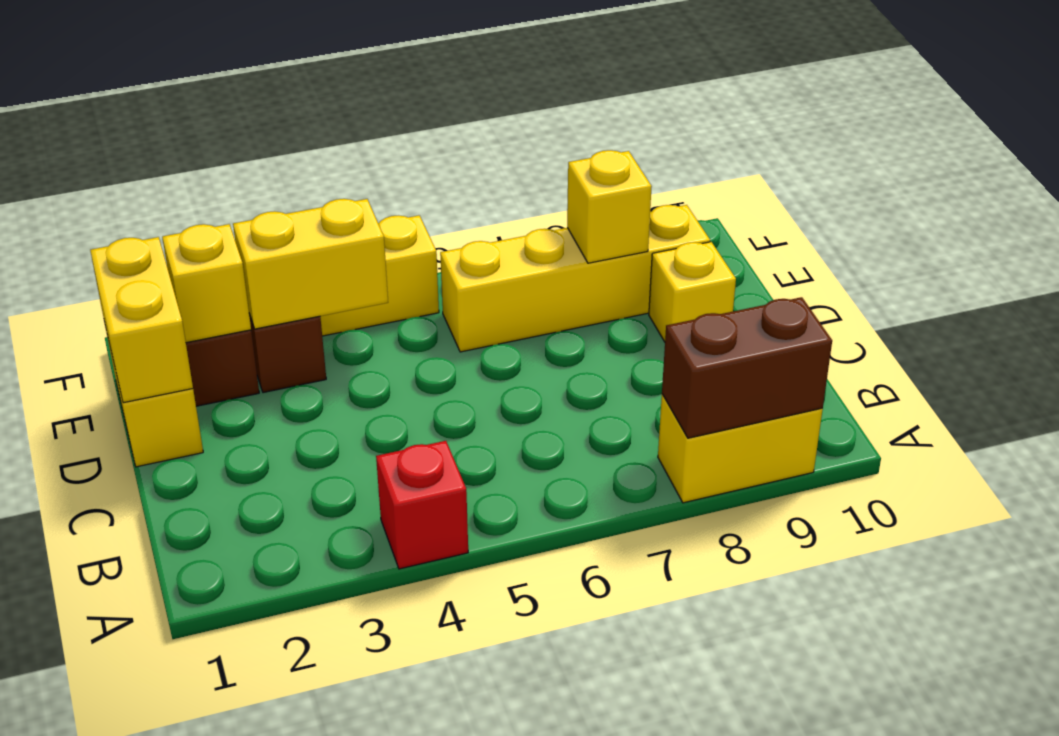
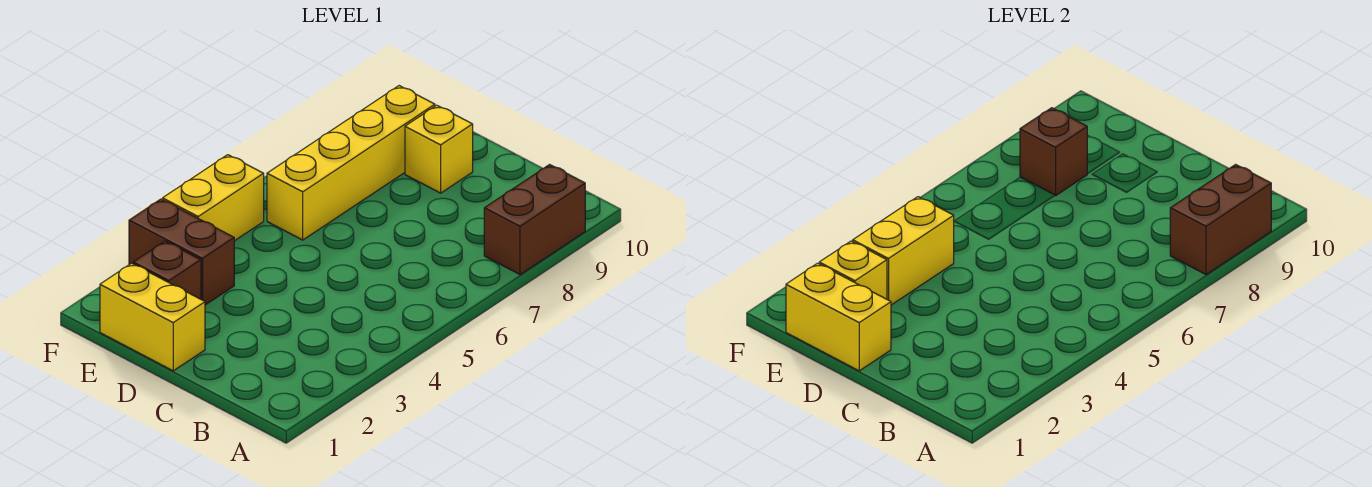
red brick A4 level 1 -> none
yellow brick A8:A9 level 1 -> brown brick A8:A9 level 1
yellow brick E8 level 2 -> brown brick E8 level 2

